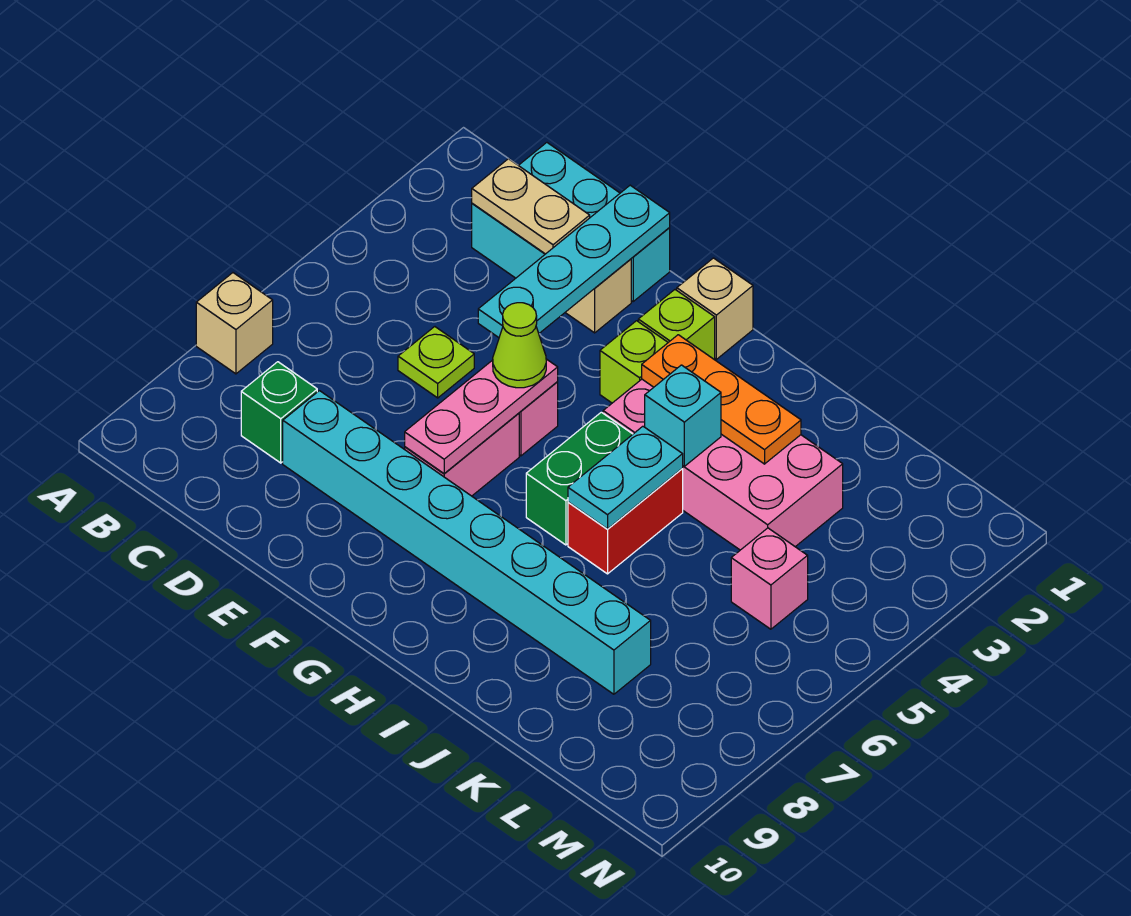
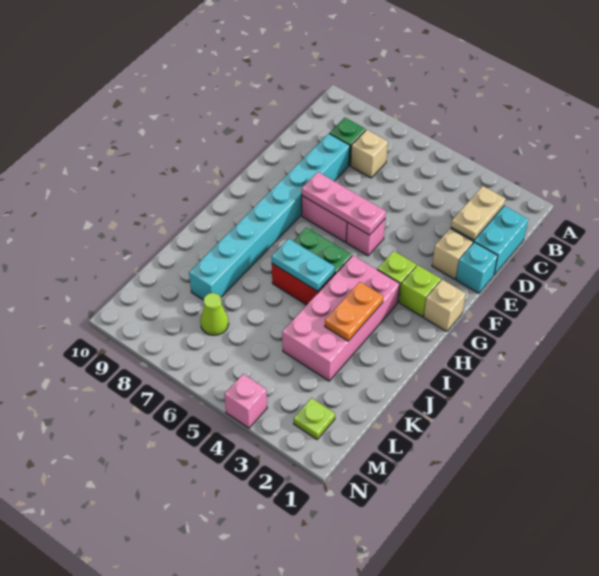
tan brick A7 level 1 -> tan brick C7 level 1
lime plate D5 level 1 -> lime plate M2 level 1
cyan plate E1:E4 level 2 -> none
lime cone F5 level 3 -> lime cone L7 level 1
orange plate H3:J3 level 2 -> orange plate I3:J3 level 2
cyan brick I4 level 2 -> none
pink brick L5 level 1 -> pink brick N4 level 1

